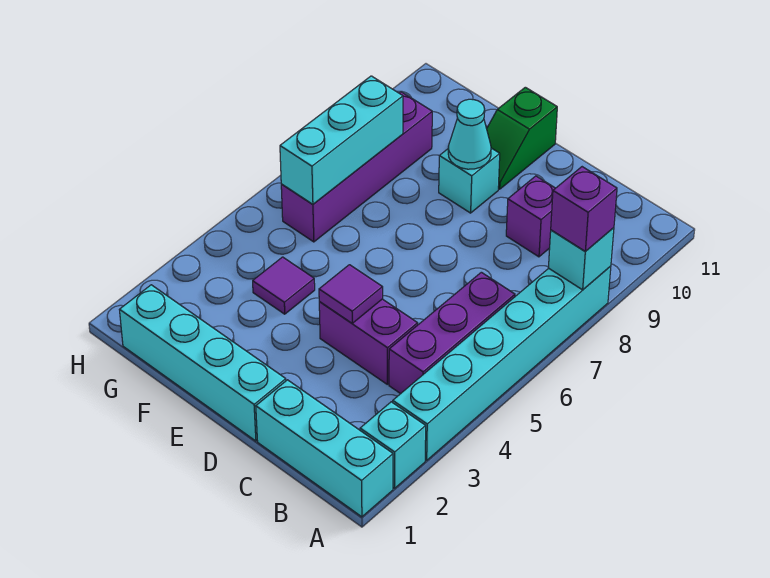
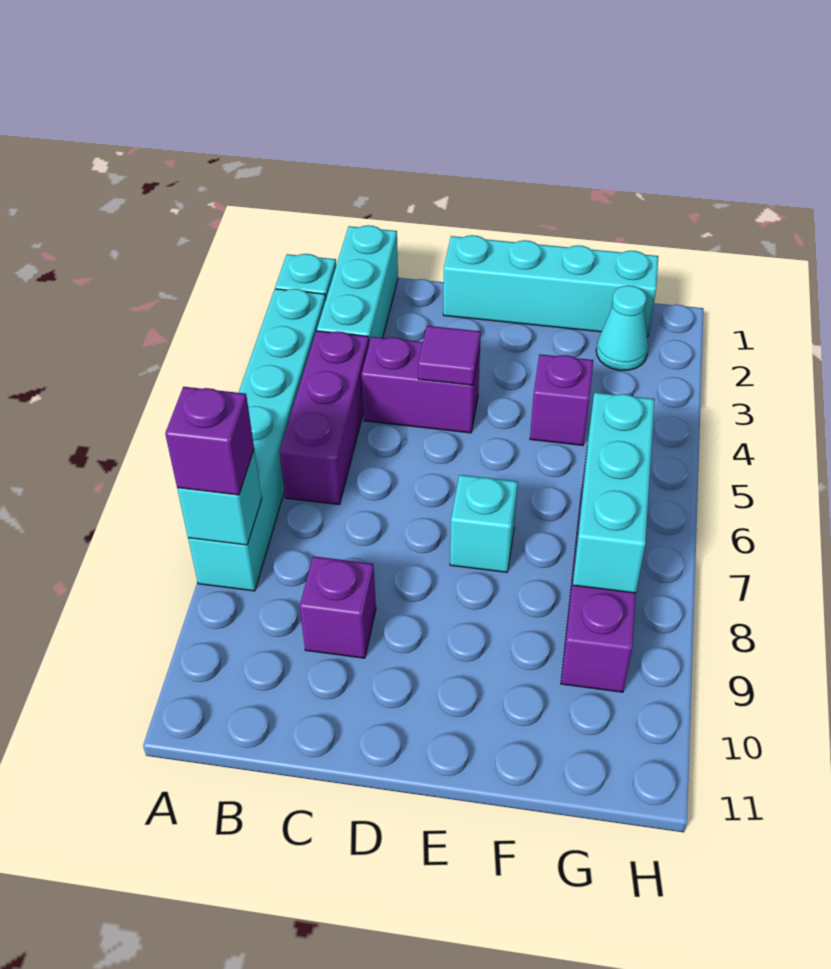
cyan brick A1:C1 level 1 -> cyan brick B1:B3 level 1
cyan brick E9 level 1 -> cyan brick E7 level 1
cyan cone E9 level 2 -> cyan cone G2 level 1
green slope E10:E11 level 1 top 11 -> none
purple tile F4 level 1 -> purple brick F4 level 1

